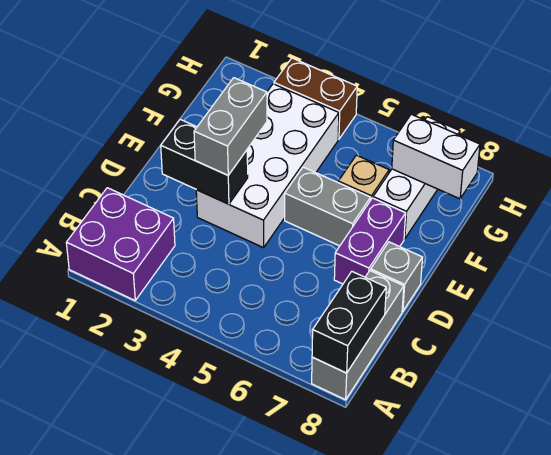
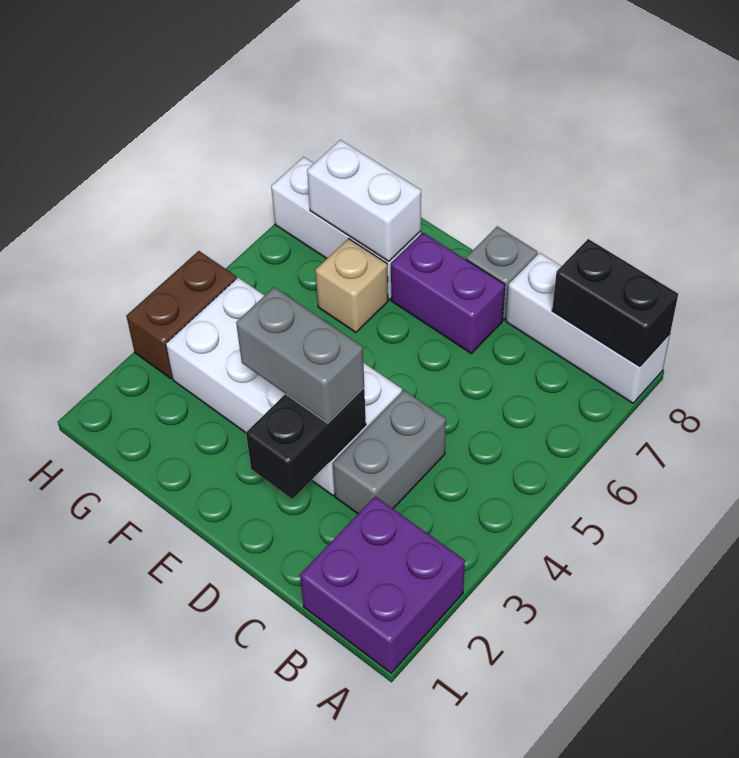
grey brick A8:C8 level 1 -> white brick A8:C8 level 1
grey brick E5:E6 level 1 -> grey brick C3:C4 level 1
white brick G7:G8 level 2 -> white brick F7:G7 level 2

